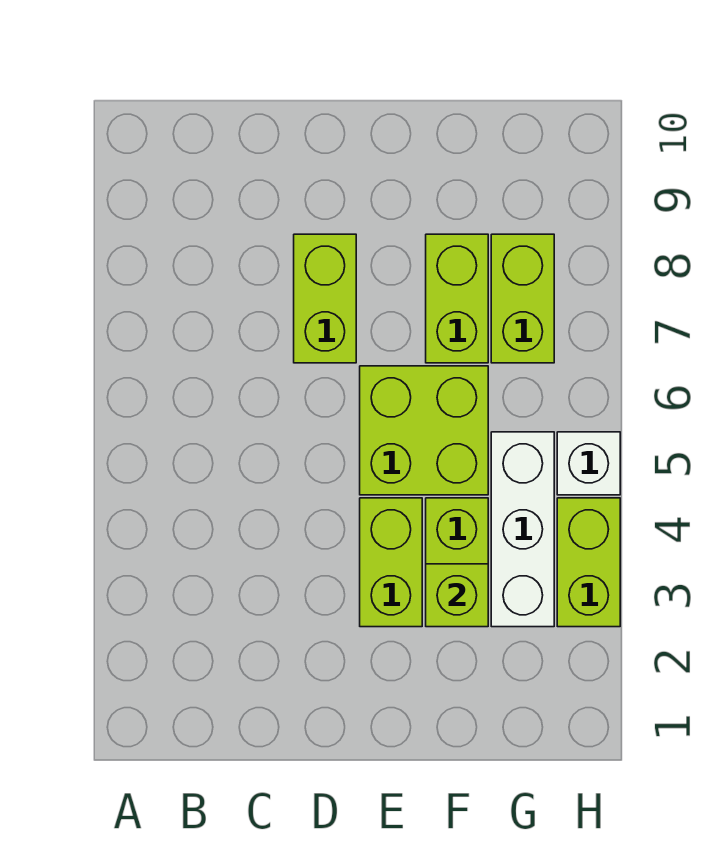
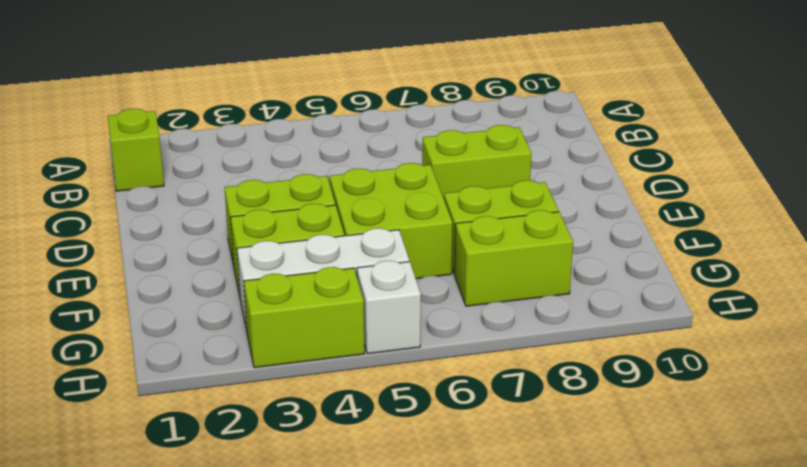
lime brick F3 level 2 -> lime brick B1 level 1

